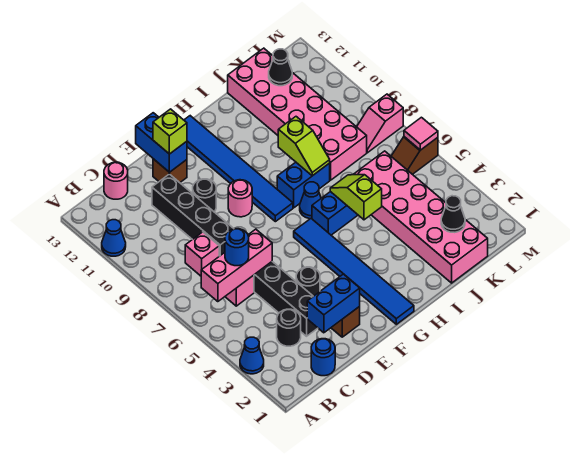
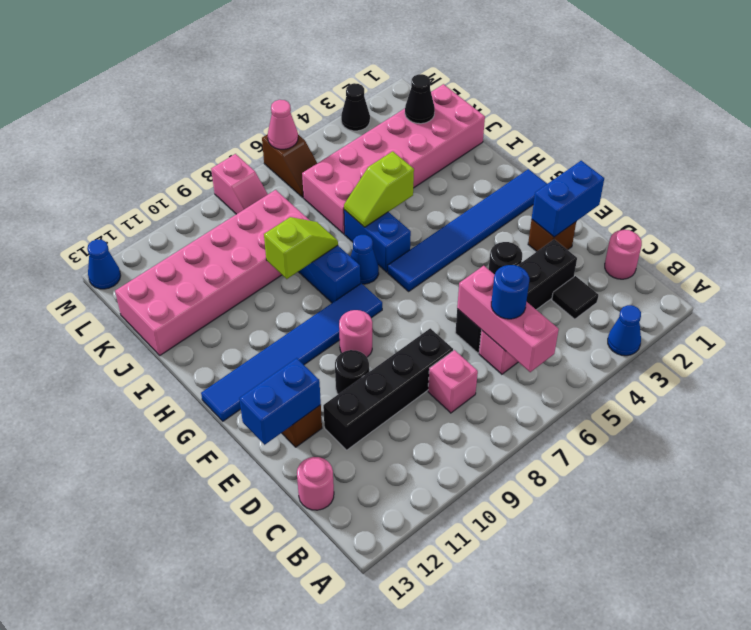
blue cone A11 level 1 -> blue cone M13 level 1
blue round brick C1 level 1 -> pink round brick C1 level 1
black round brick C3 level 1 -> black tile C3 level 1
blue brick D2:E2 level 2 -> blue brick E1:E2 level 2
lime brick E12 level 3 -> none
black cone K12 level 2 -> black cone M3 level 1
pink tile M6 level 2 -> pink cone M6 level 2

